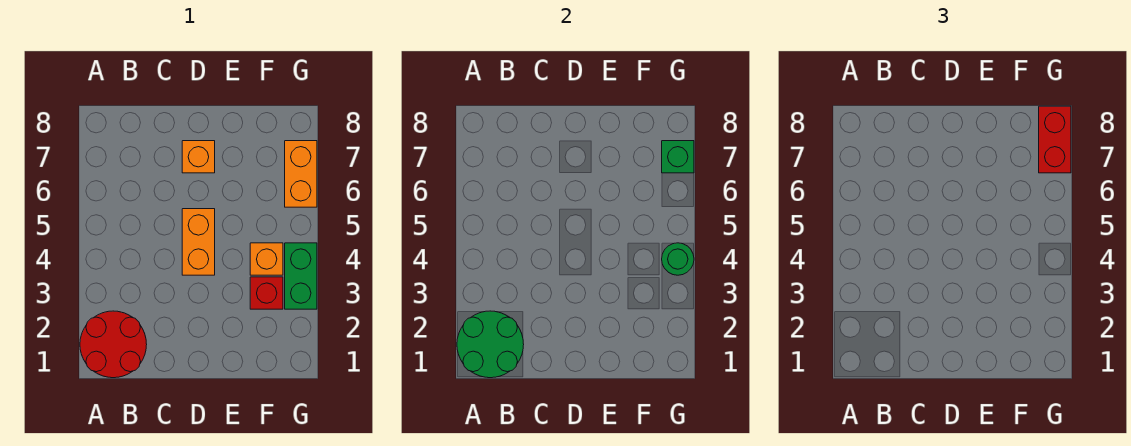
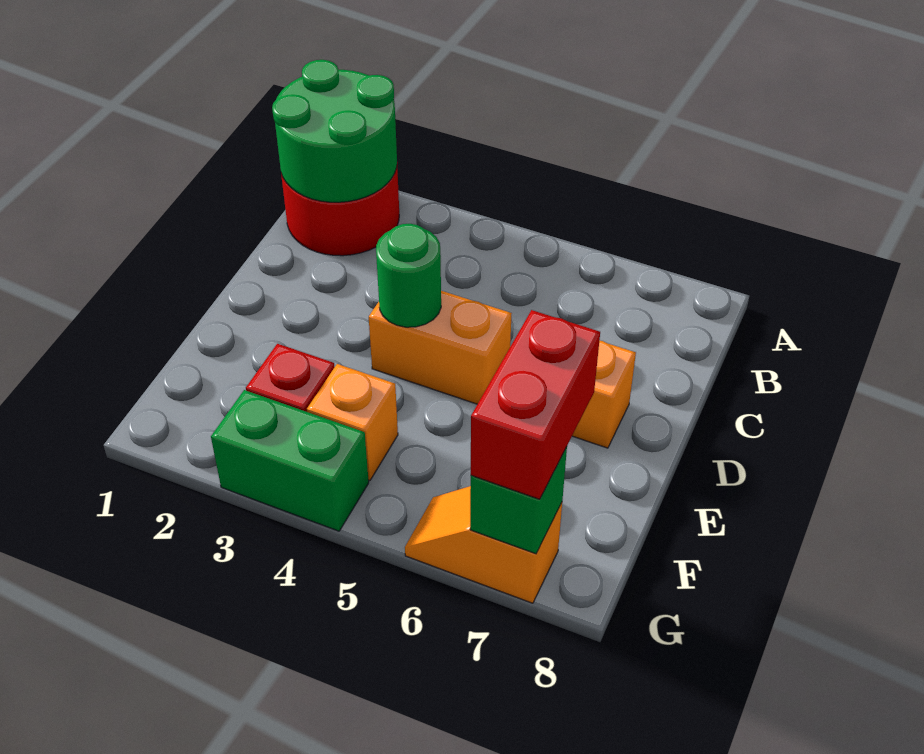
green round brick G4 level 2 -> green round brick D4 level 2
orange brick G6:G7 level 1 -> orange slope G6:G7 level 1 top 7
red brick G7:G8 level 3 -> red brick F7:G7 level 3

